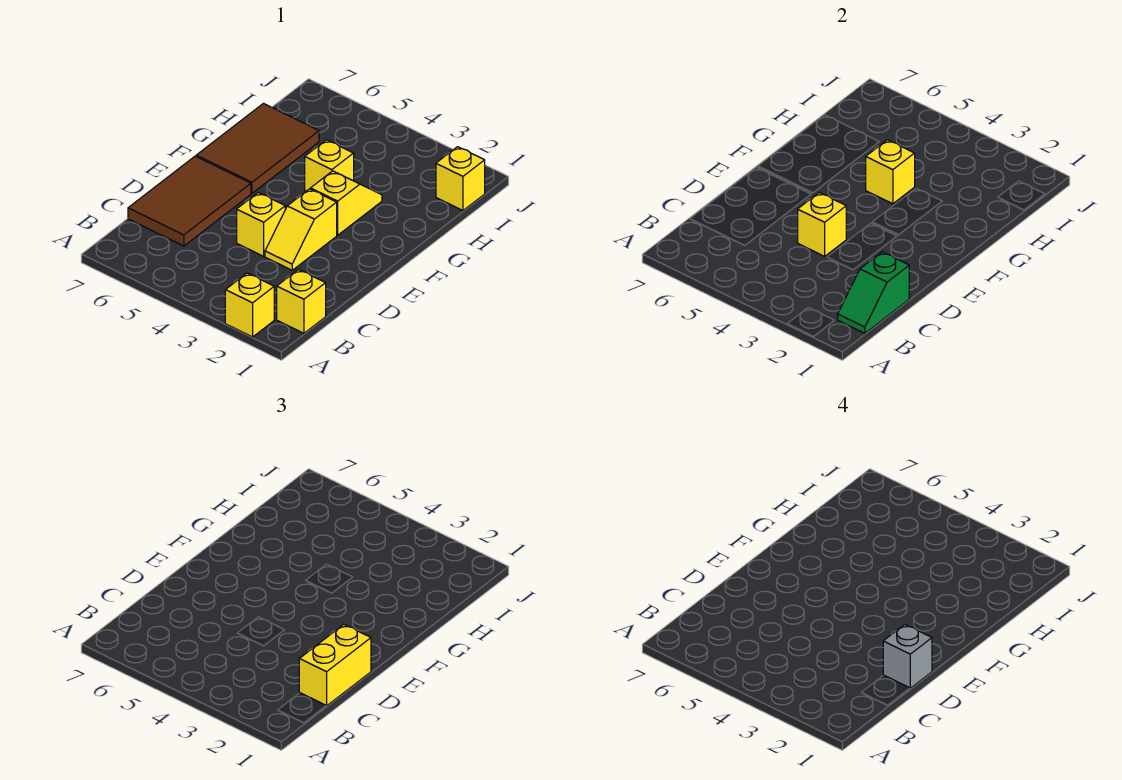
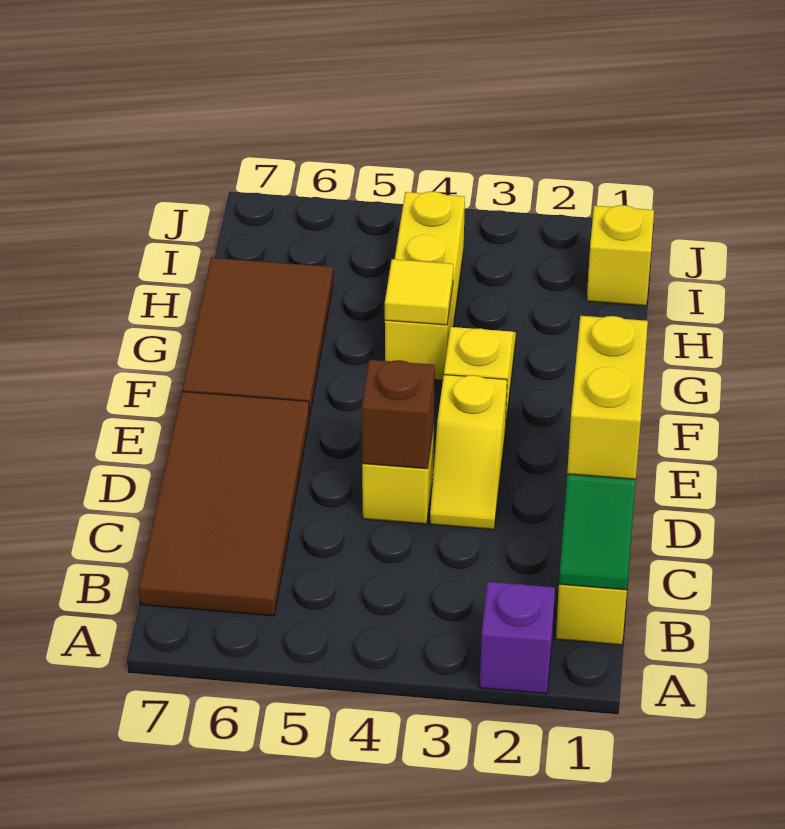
yellow brick A2 level 1 -> purple brick A2 level 1
brown tile C6:E7 level 1 -> brown tile B6:E7 level 1
grey brick D1 level 4 -> none
yellow brick D4 level 2 -> brown brick D4 level 2
yellow brick G4 level 1 -> yellow brick G4:I4 level 1
yellow brick G4 level 2 -> yellow tile G4 level 2

